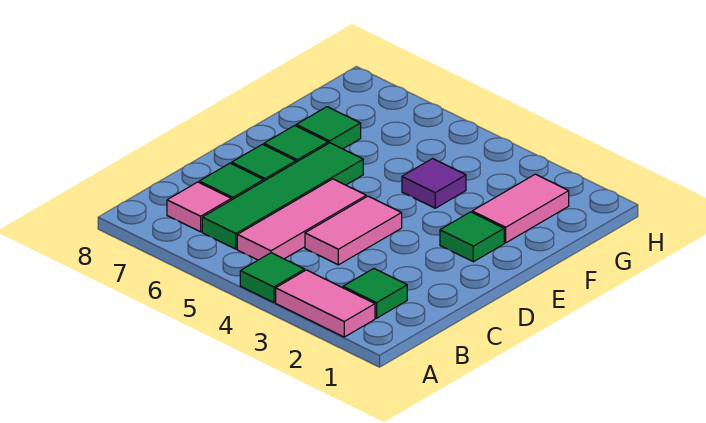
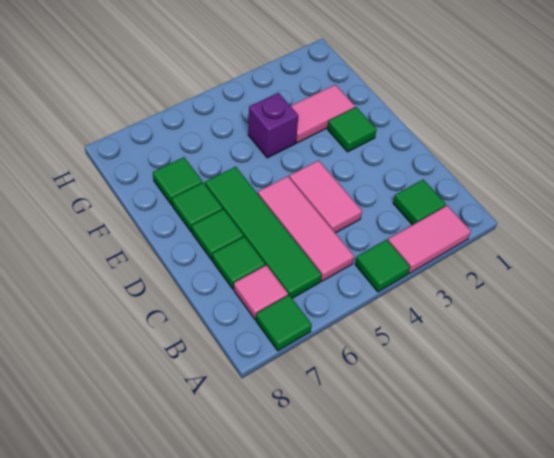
none -> green tile A7 level 1
pink tile F2:G2 level 1 -> pink tile F2:F3 level 1
purple tile F4 level 1 -> purple brick F4 level 1

